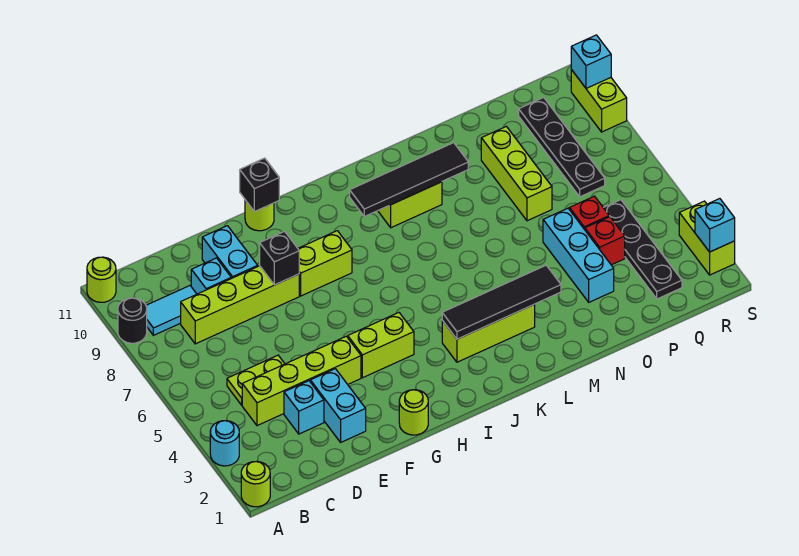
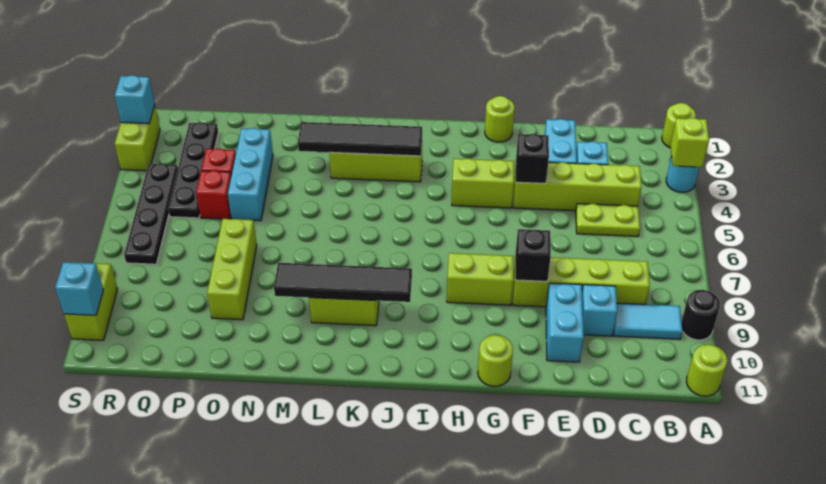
none -> lime brick A3 level 2
black brick G11 level 2 -> black brick F4 level 2
black plate Q7:Q10 level 1 -> black plate R4:R7 level 1

